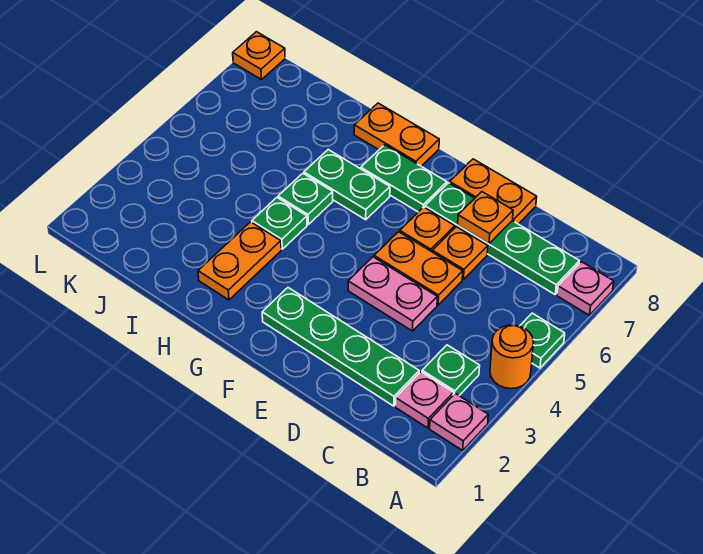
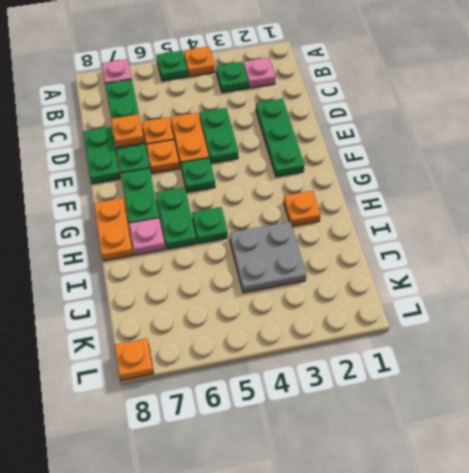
pink plate A2 level 1 -> pink plate H7 level 1
orange round brick A4 level 1 -> orange plate A4 level 1
green plate C2:F2 level 1 -> green plate D2:F2 level 1
pink plate D4:E4 level 1 -> green plate D4:E4 level 1
orange plate D8:E8 level 1 -> green plate D8:E8 level 1
orange plate H2:H3 level 1 -> orange plate H2 level 1
green plate H4 level 1 -> green plate F5 level 1
none -> grey plate I3:J4 level 1

